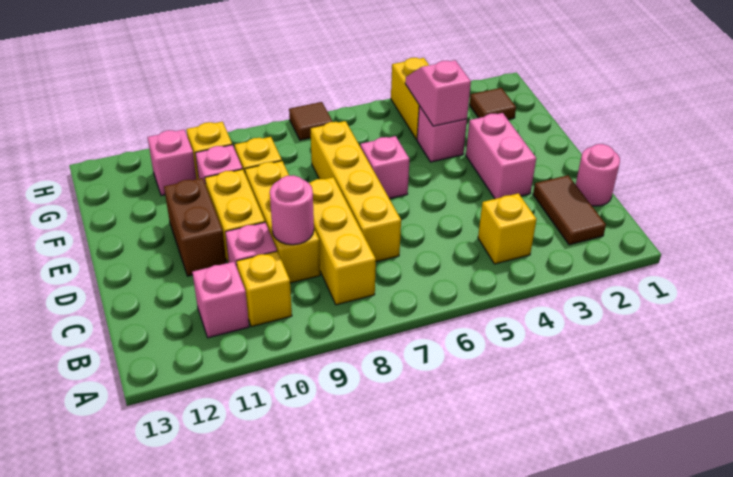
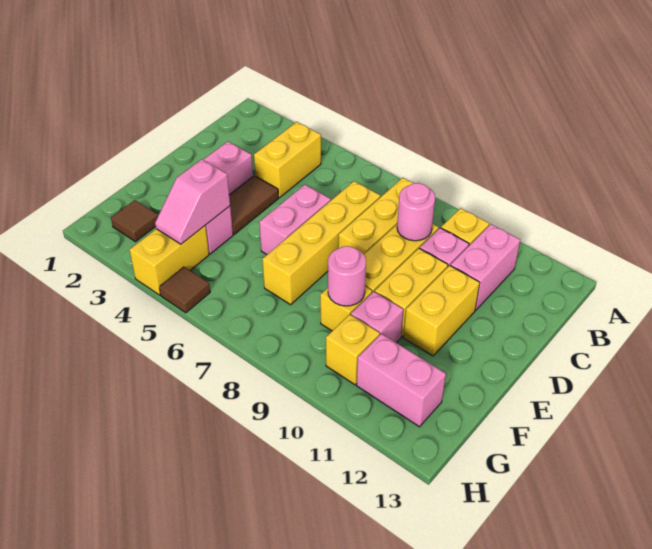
brown tile B2:C2 level 1 -> brown tile D4:E4 level 1
yellow brick B4 level 1 -> yellow brick B4:C4 level 1
pink brick B11 level 1 -> pink brick B11:C11 level 1
pink round brick C1 level 1 -> pink round brick F9 level 2
brown brick D11:E11 level 1 -> yellow brick D11:E11 level 1
pink brick E6 level 1 -> pink brick D6:E6 level 1
pink brick G11 level 1 -> pink brick G11:G12 level 1
brown tile H7 level 1 -> brown tile H5 level 1

